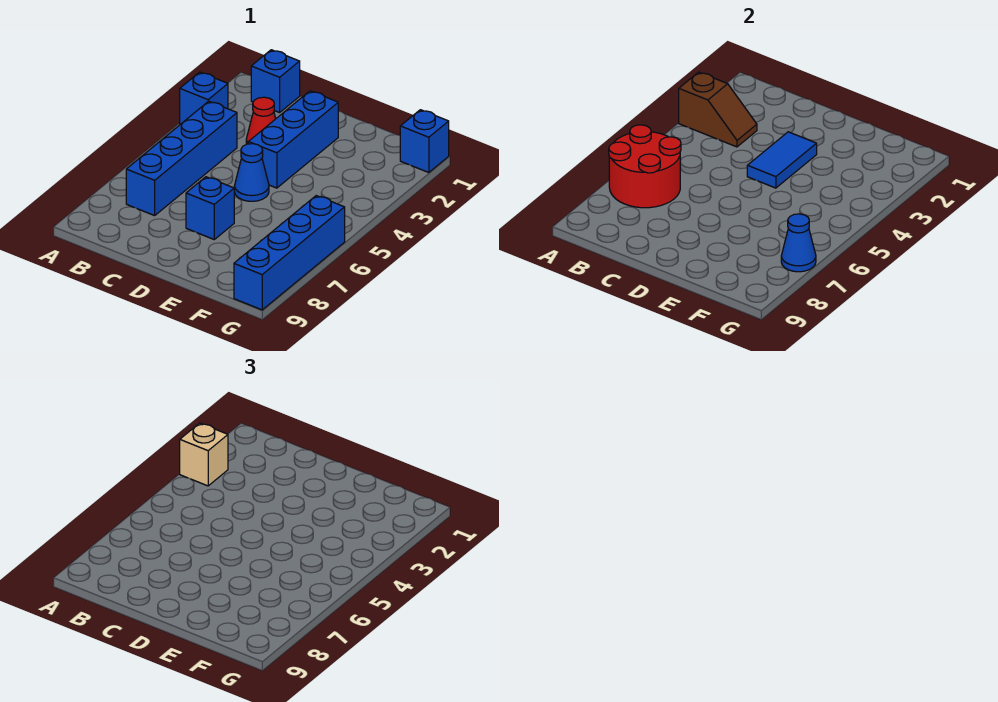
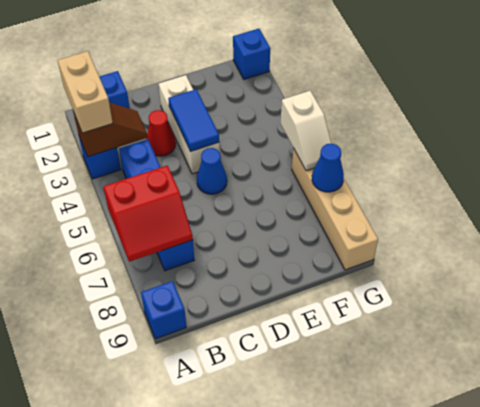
tan brick A3 level 3 -> tan brick A2:A3 level 3
red round brick A6:B7 level 2 -> red slope A6:B7 level 2 top 6
blue brick D2:D4 level 1 -> white brick D2:D4 level 1
blue brick D7 level 1 -> blue brick A9 level 1
none -> white slope G5:G6 level 2 top 5
blue brick G6:G9 level 1 -> tan brick G6:G9 level 1

